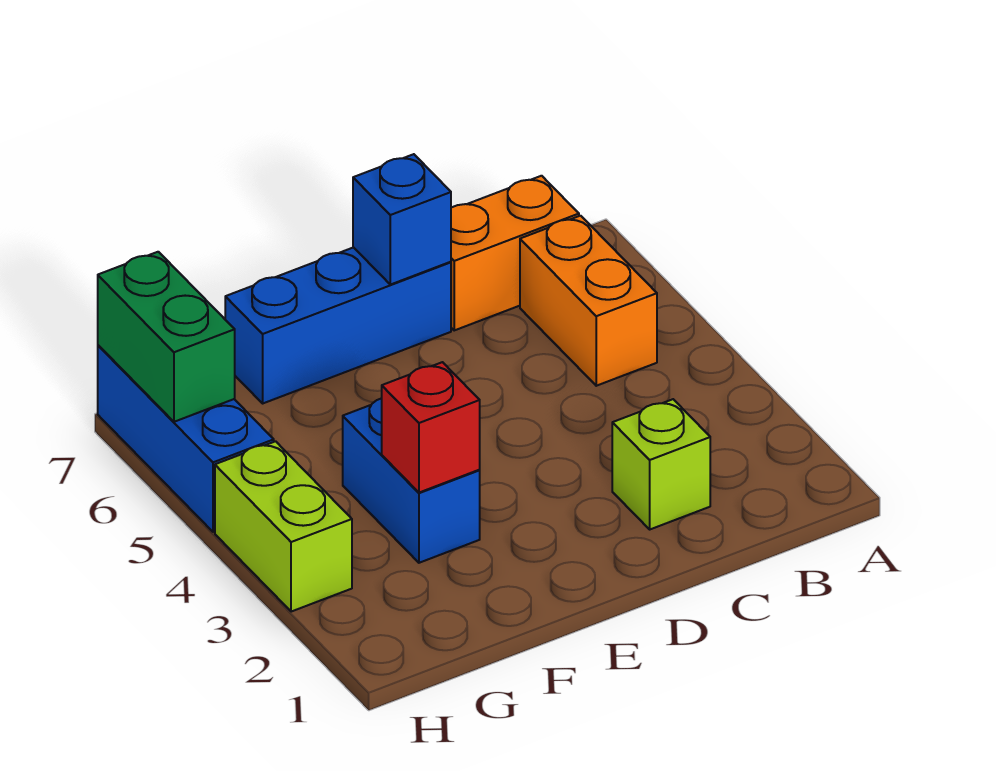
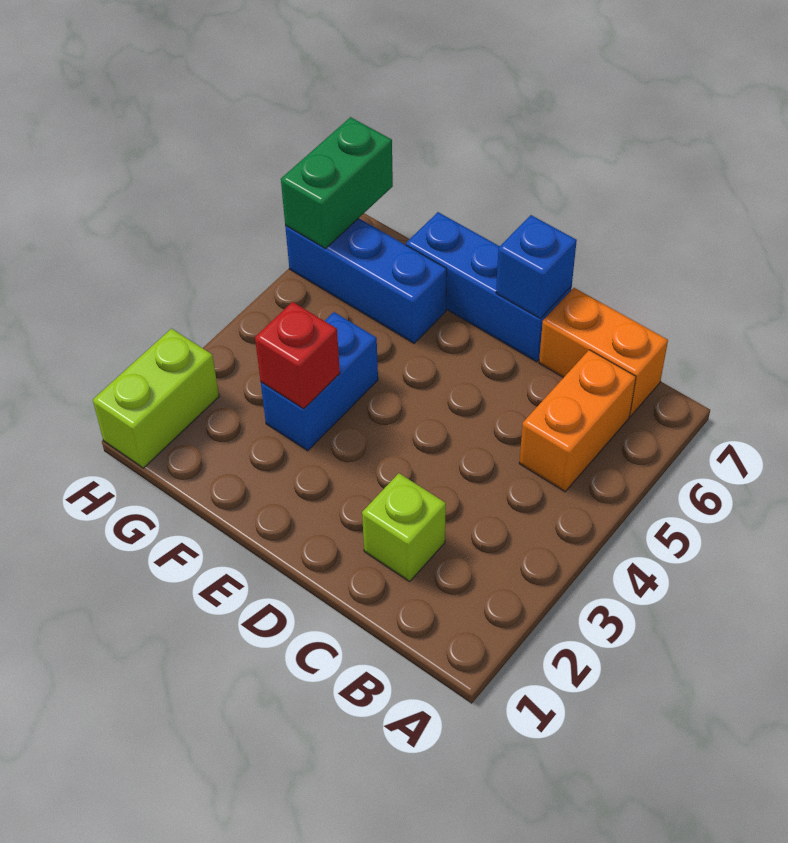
lime brick H3:H4 level 1 -> lime brick H1:H2 level 1
blue brick H5:H7 level 1 -> blue brick F6:H6 level 1

